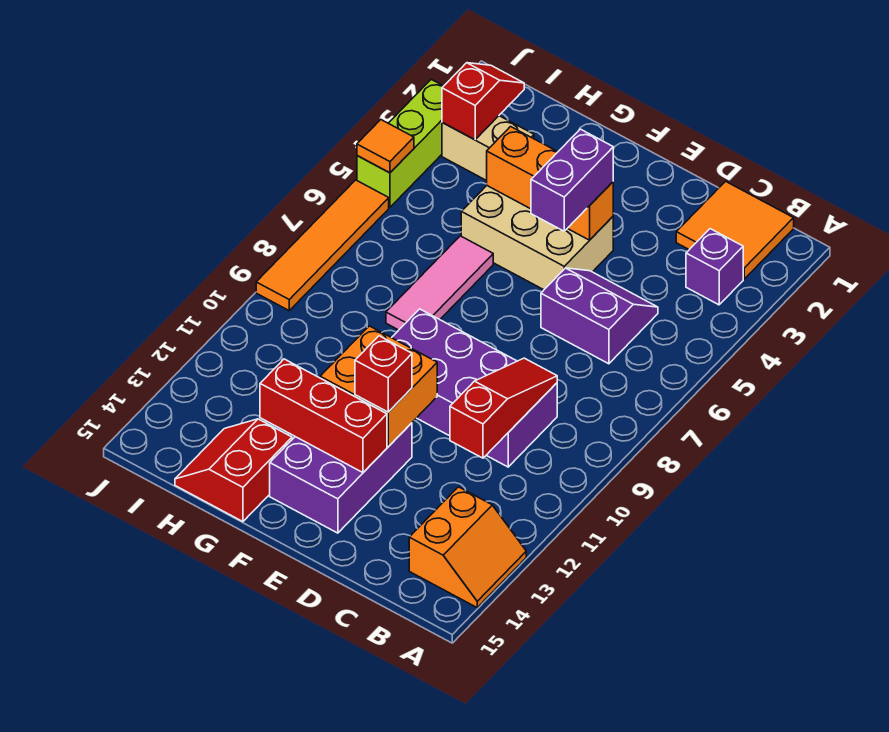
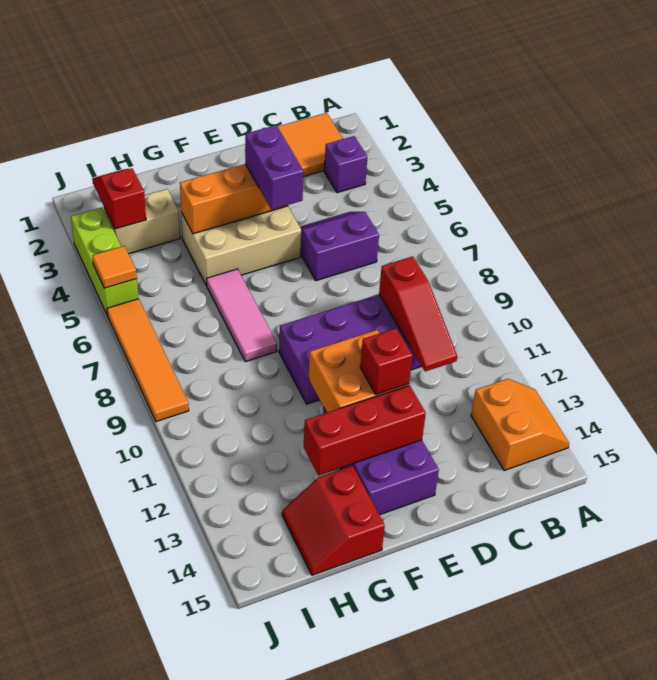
red slope C9:C11 level 2 top 11 -> red slope C9:C11 level 2 top 9

